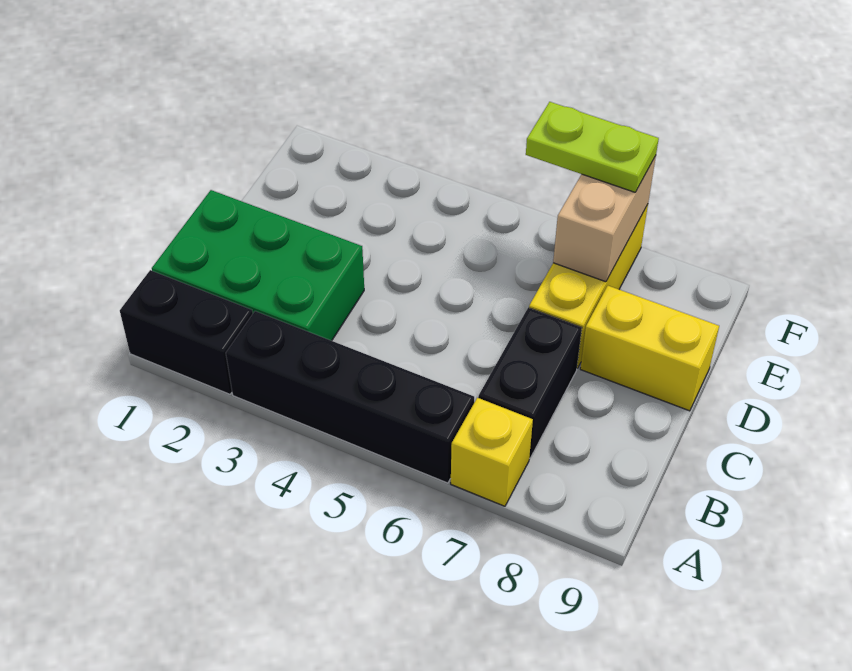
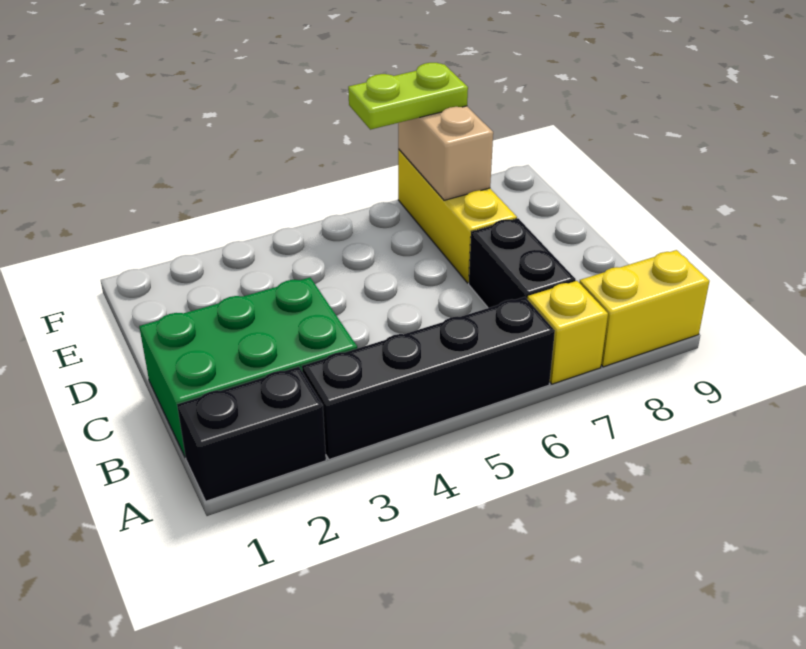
yellow brick D8:D9 level 1 -> yellow brick A8:A9 level 1

